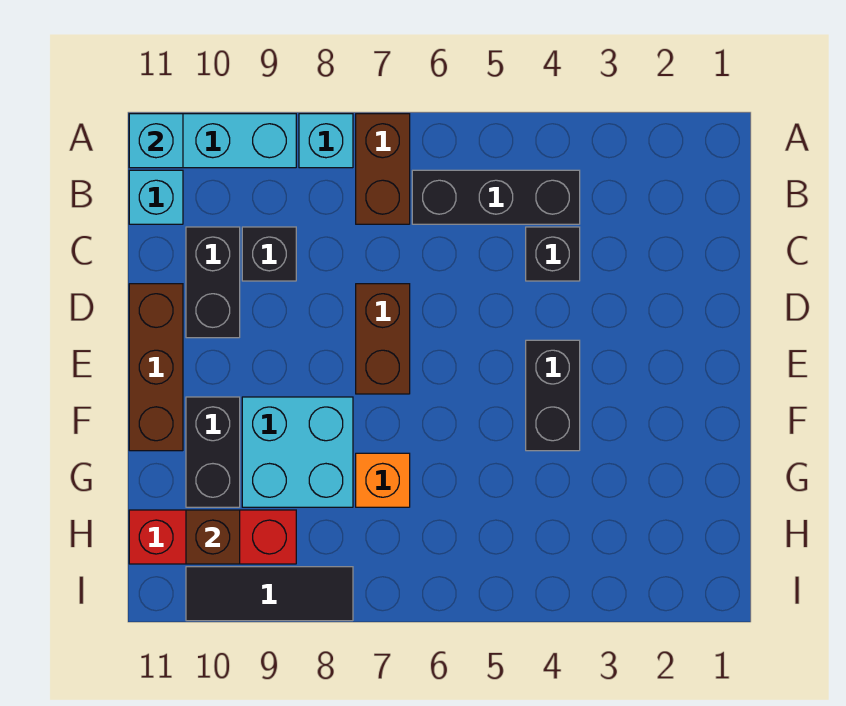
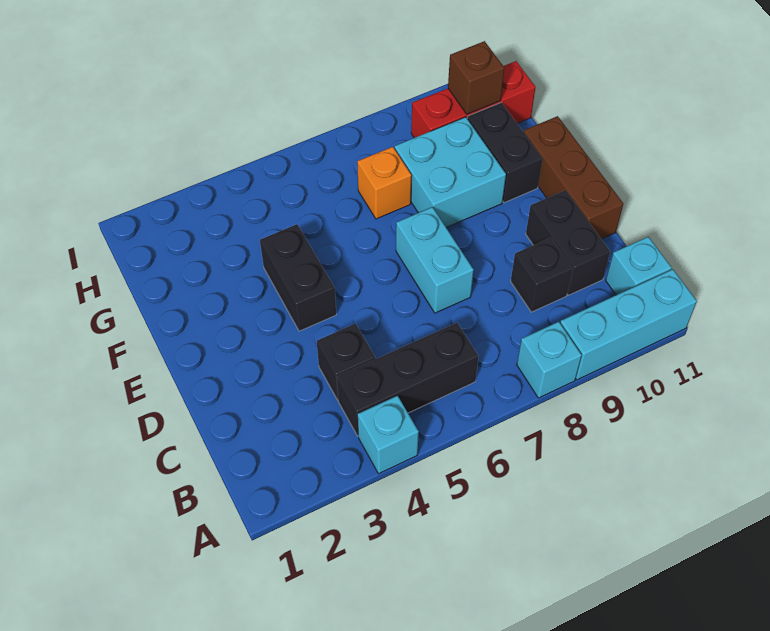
brown brick A7:B7 level 1 -> none
cyan brick A11 level 2 -> cyan brick A4 level 1
brown brick D7:E7 level 1 -> cyan brick D7:E7 level 1
black tile I8:I10 level 1 -> none

